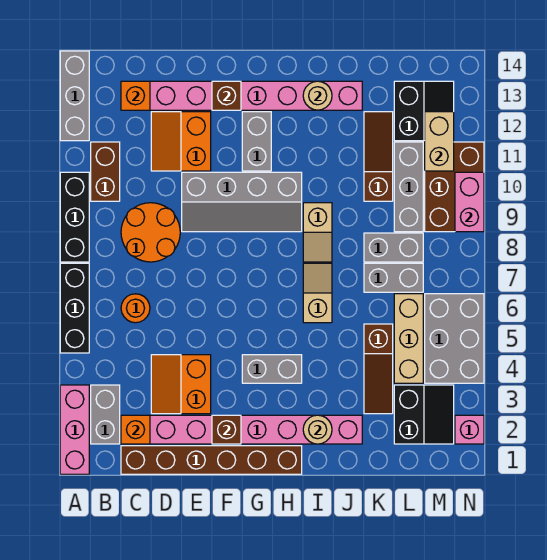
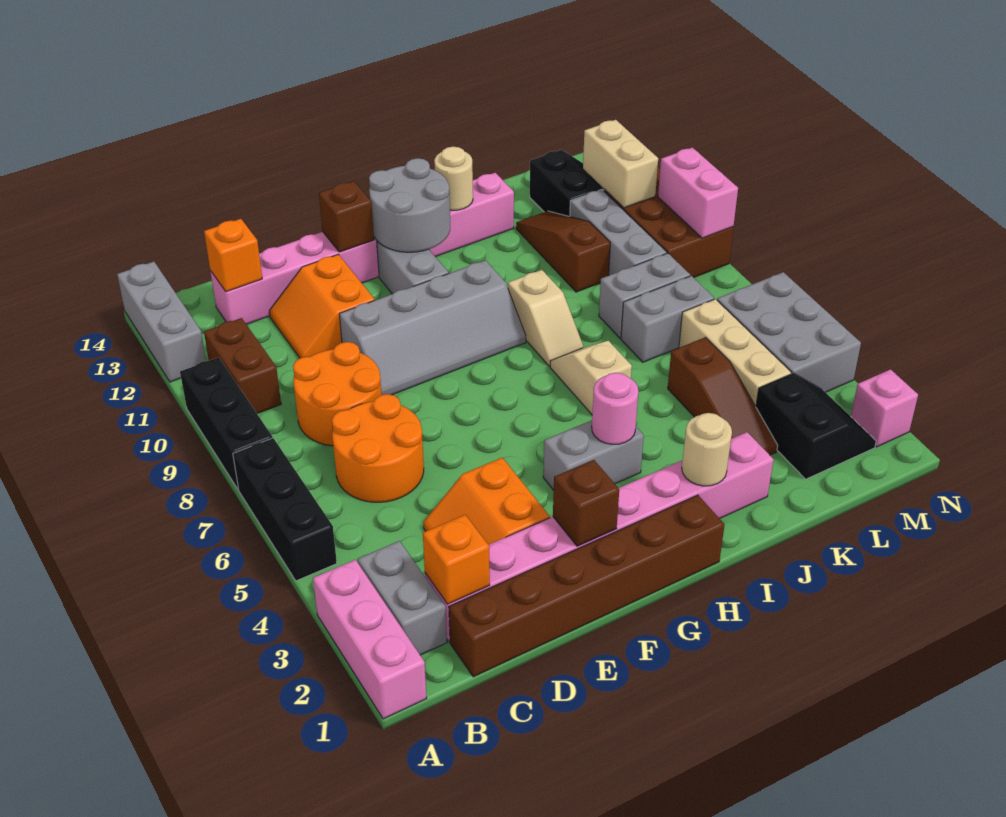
orange round brick C6 level 1 -> orange round brick C6:D7 level 1
none -> grey round brick G12:H13 level 2
none -> pink round brick H4 level 2

